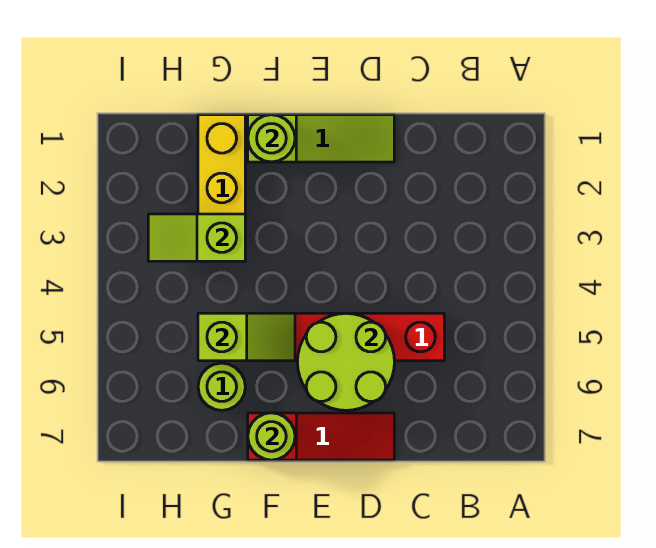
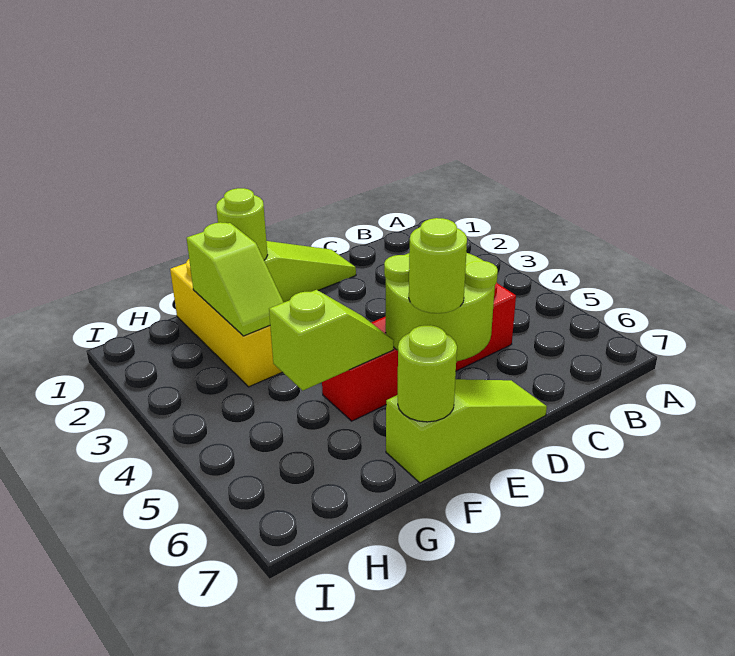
red slope D7:F7 level 1 top F -> lime slope D7:F7 level 1 top F
lime slope G3:H3 level 2 top G -> lime slope G2:G3 level 2 top 2
lime round brick G6 level 1 -> lime round brick E6 level 3

